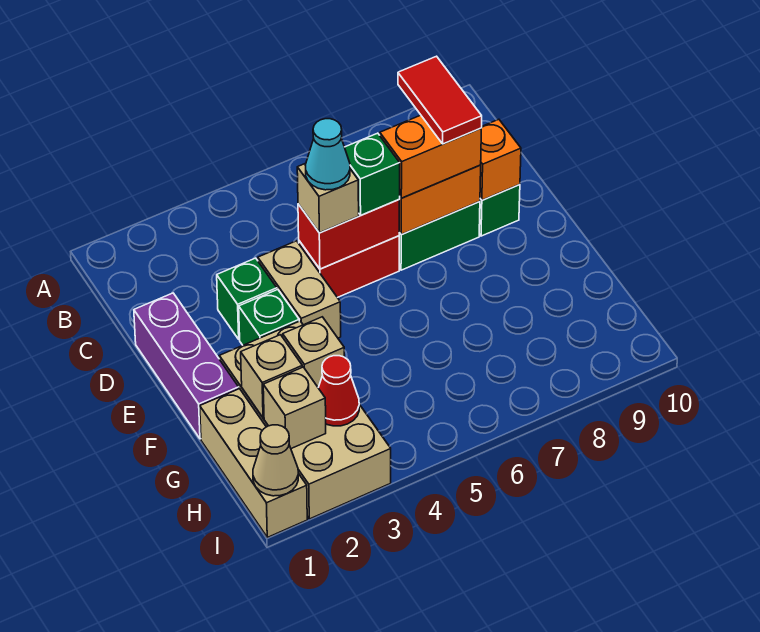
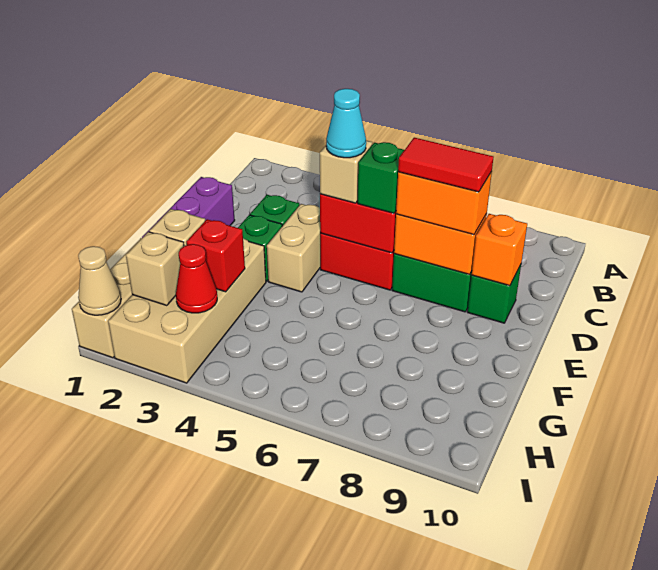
red tile C8:D8 level 4 -> red tile D7:D8 level 4
tan brick G3 level 2 -> red brick G3 level 2

